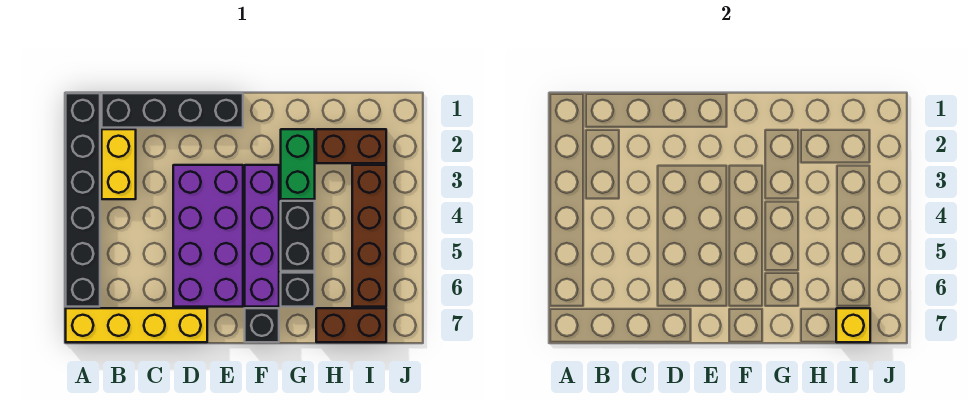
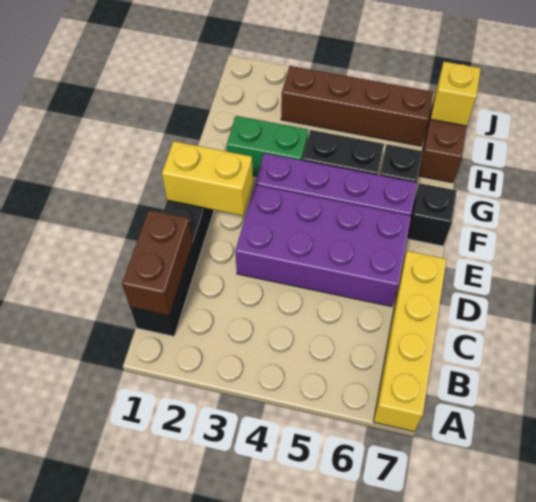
black brick A1:A6 level 1 -> none
yellow brick B2:B3 level 1 -> yellow brick E1:E2 level 2
brown brick H2:I2 level 1 -> brown brick B1:C1 level 2

